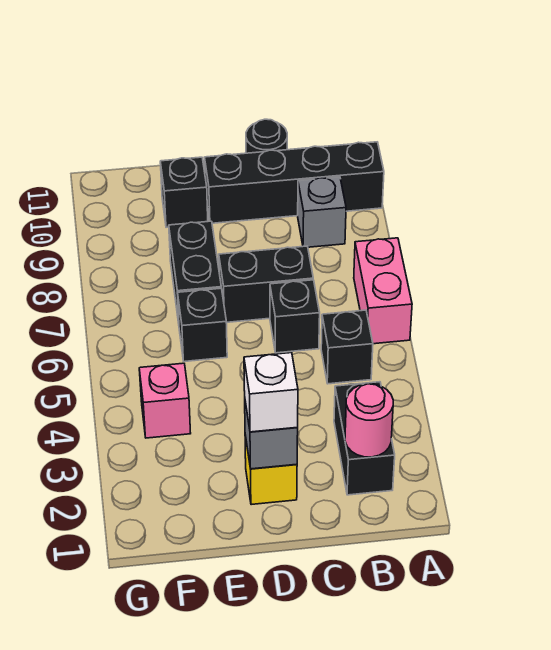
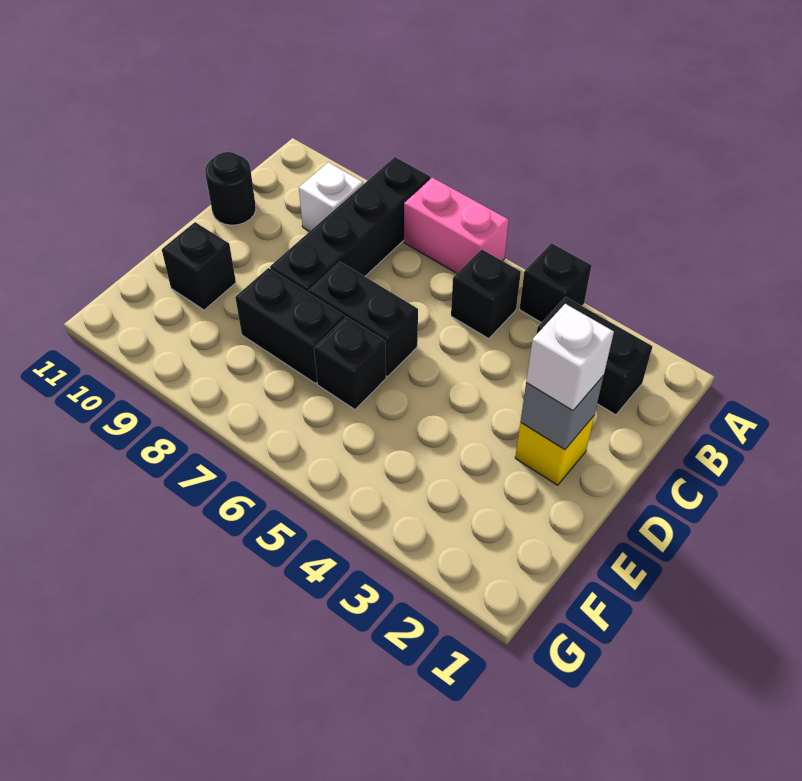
black brick A10:D10 level 1 -> black brick A8:D8 level 1
pink round brick B2 level 2 -> none
grey brick B9 level 1 -> white brick B9 level 1
black brick C6 level 1 -> black brick A4 level 1
black brick C7:D7 level 1 -> black brick D6:D7 level 1
pink brick F4 level 1 -> none

